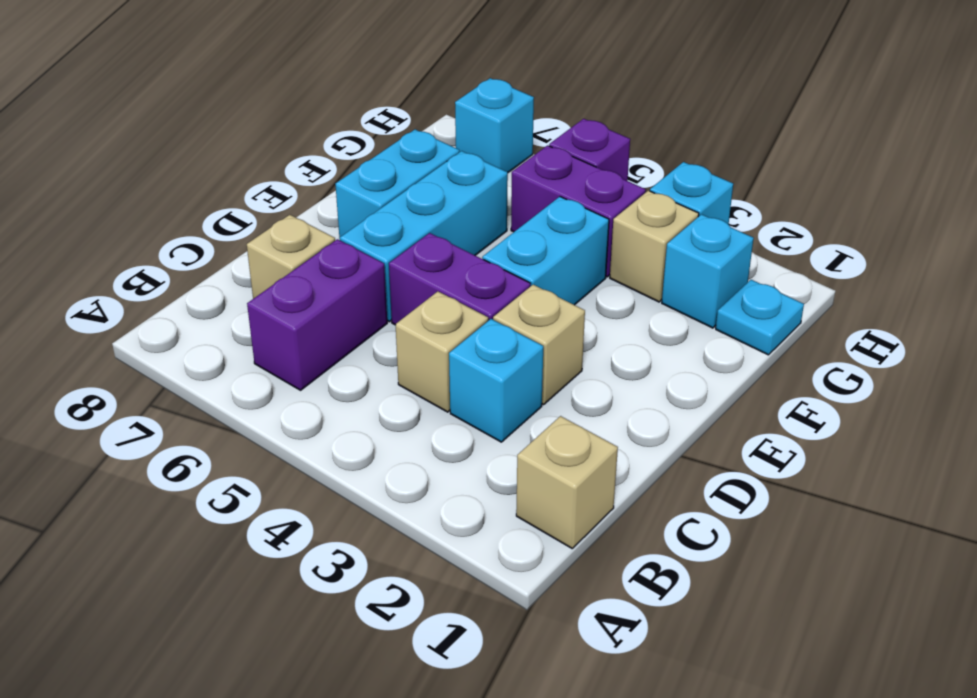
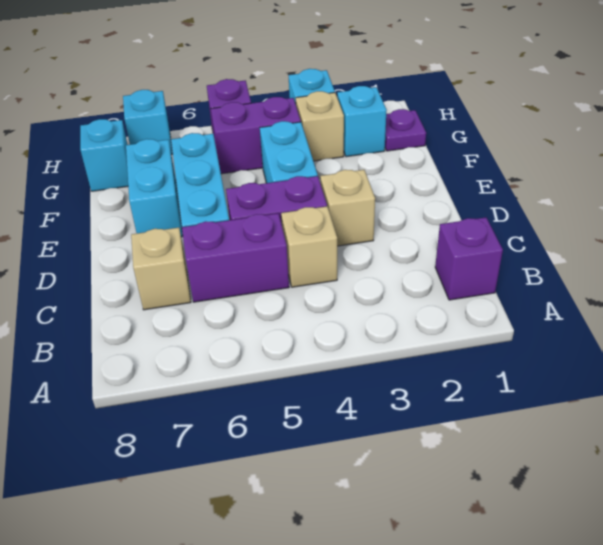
tan brick B1 level 1 -> purple brick B1 level 1
purple brick B6:C6 level 1 -> purple brick C5:C6 level 1
cyan brick C3 level 1 -> cyan brick G8 level 1
cyan plate G1 level 1 -> purple plate G1 level 1

